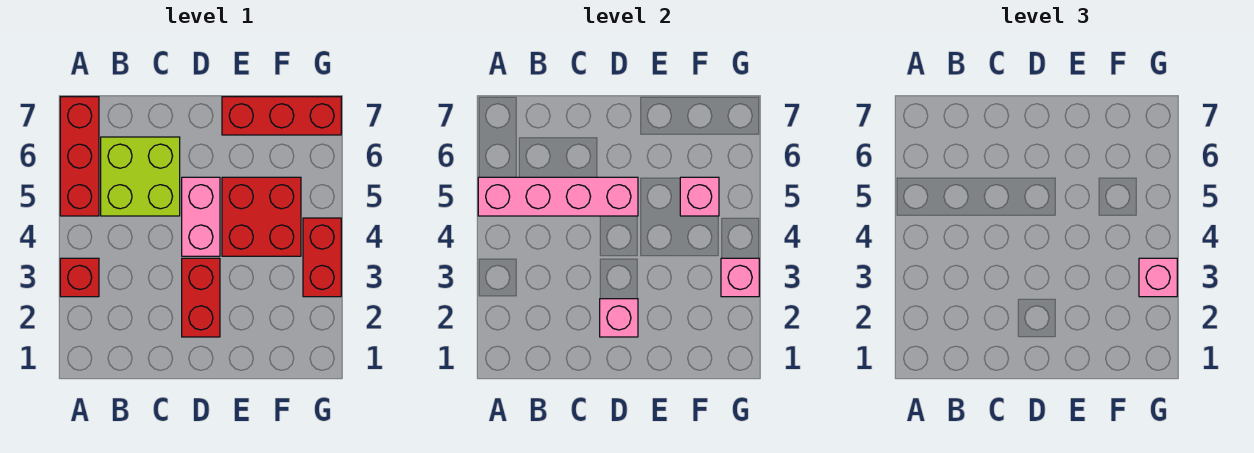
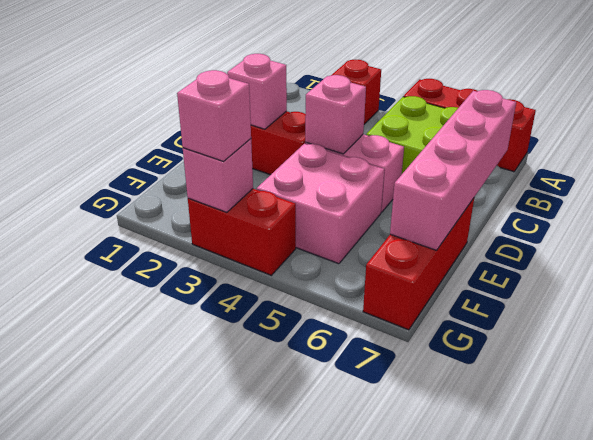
pink brick A5:D5 level 2 -> pink brick C7:F7 level 2
red brick E4:F5 level 1 -> pink brick E4:F5 level 1
pink brick F5 level 2 -> pink brick D4 level 2

